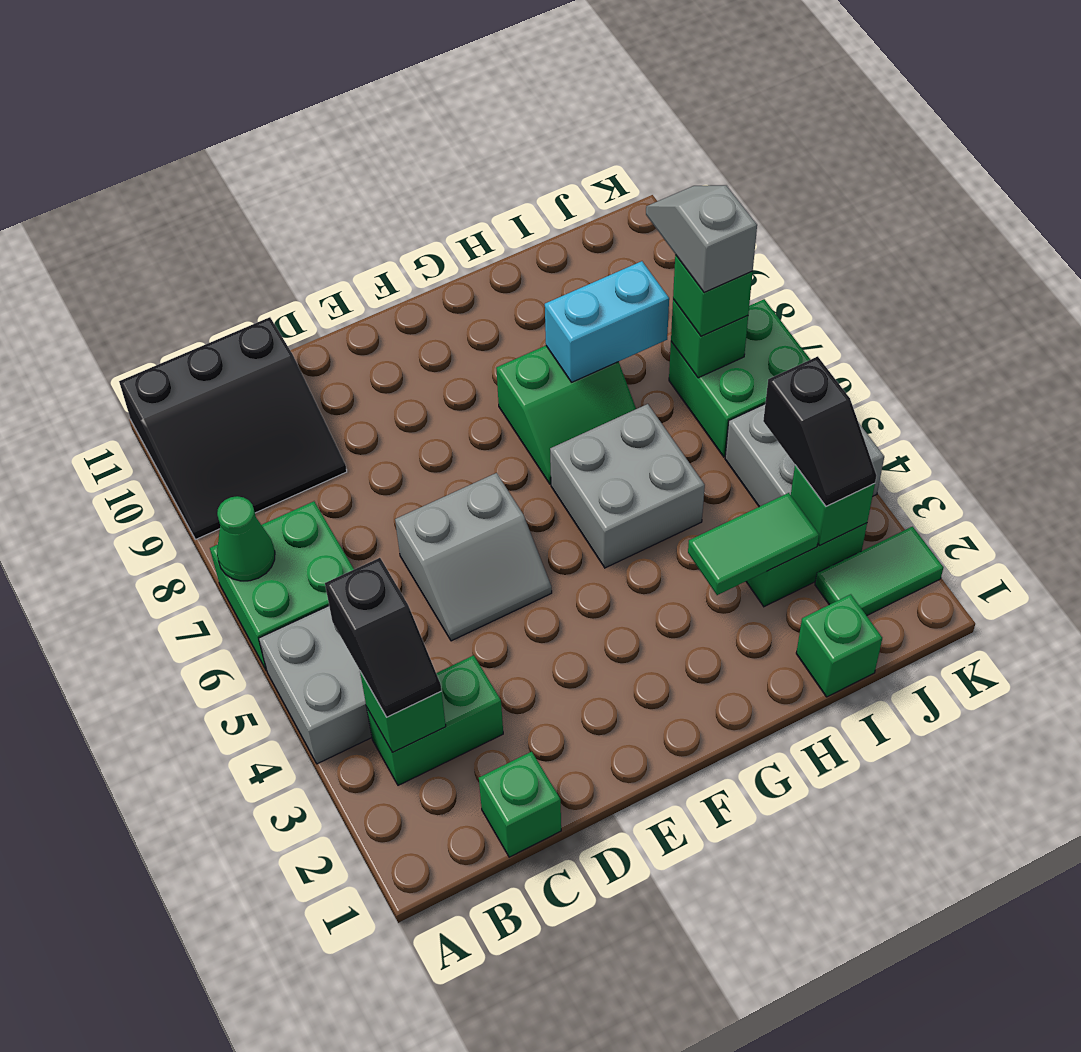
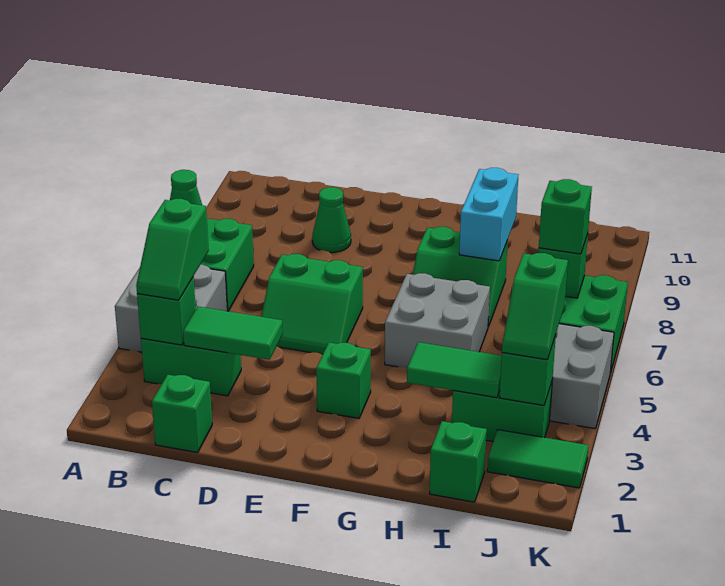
black slope A9:C11 level 1 top 11 -> none
black slope B3:B4 level 3 top 4 -> green slope B3:B4 level 3 top 4
none -> green tile C3:D3 level 2
grey slope D5:E6 level 1 top 6 -> green slope D5:E6 level 1 top 6
none -> green cone D9 level 1
none -> green brick F3 level 1
cyan brick H8:I8 level 2 -> cyan brick H8:H9 level 2
black slope J3:J4 level 3 top 4 -> green slope J3:J4 level 3 top 4
grey slope J7:J8 level 4 top 7 -> none

